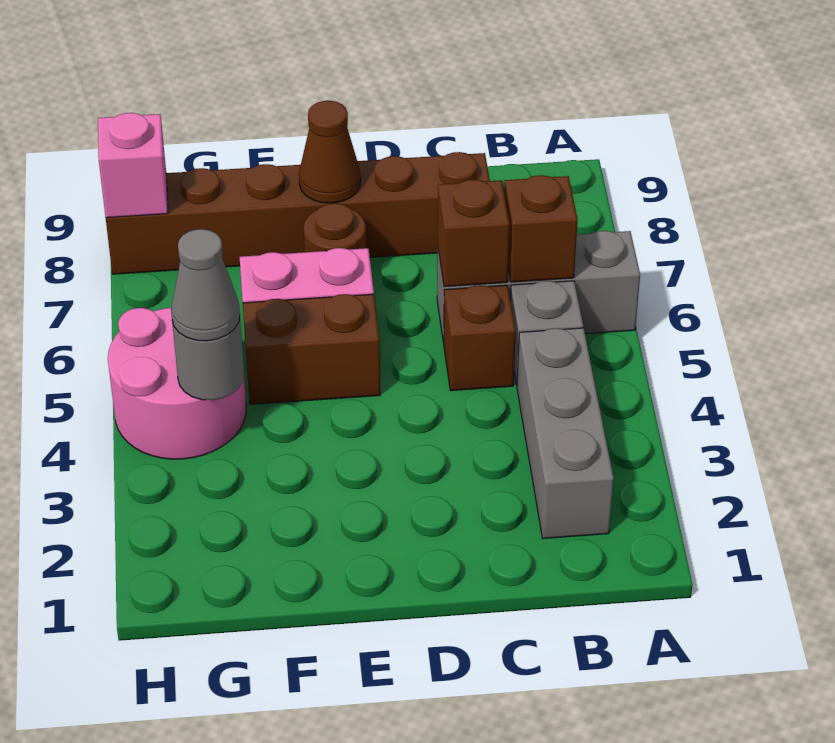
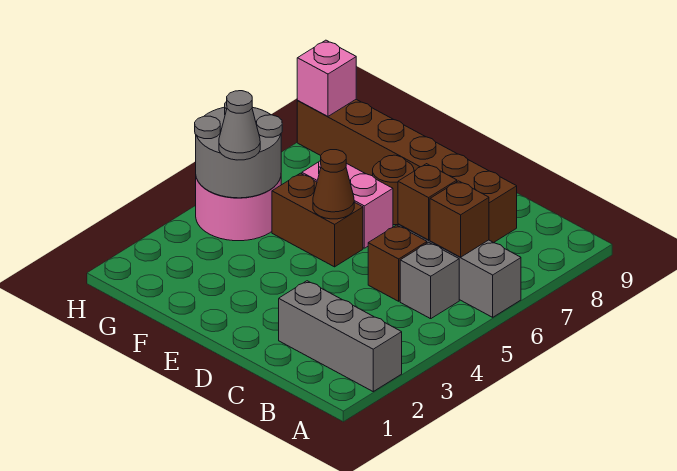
grey brick B2:B4 level 1 -> grey brick A2:C2 level 1
brown cone E8 level 2 -> brown cone E5 level 2
grey round brick G4 level 2 -> grey round brick G4:H5 level 2

